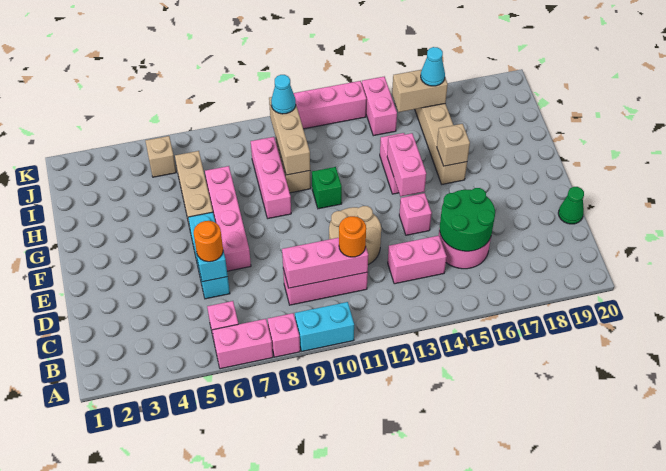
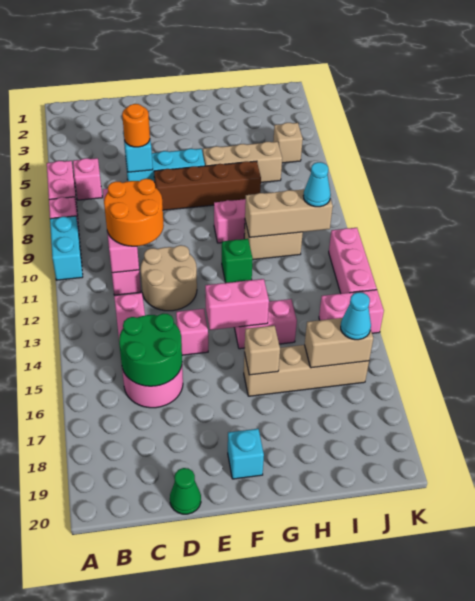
orange round brick C11 level 3 -> orange round brick C10:D11 level 3
pink brick E7:H7 level 1 -> brown brick E7:H7 level 1
none -> cyan brick F19 level 1
tan brick J15:J16 level 2 -> tan brick I16:J16 level 2

